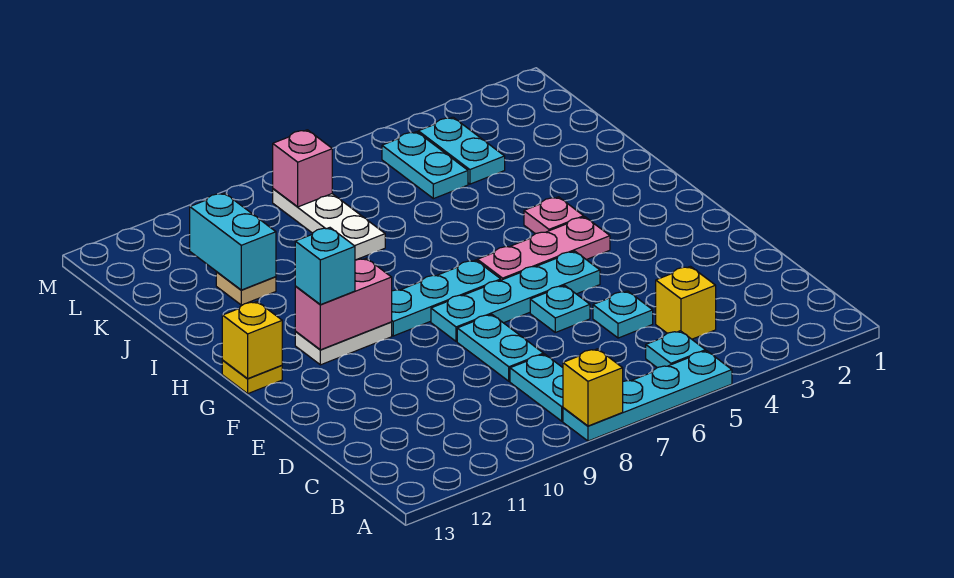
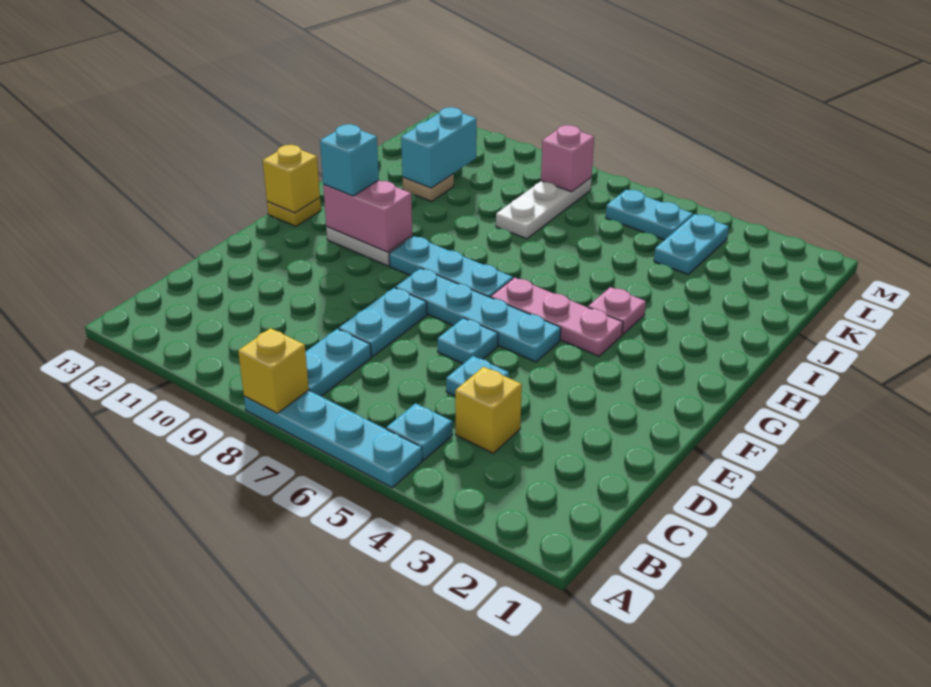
cyan plate K5:L5 level 1 -> cyan plate L5:L6 level 1

